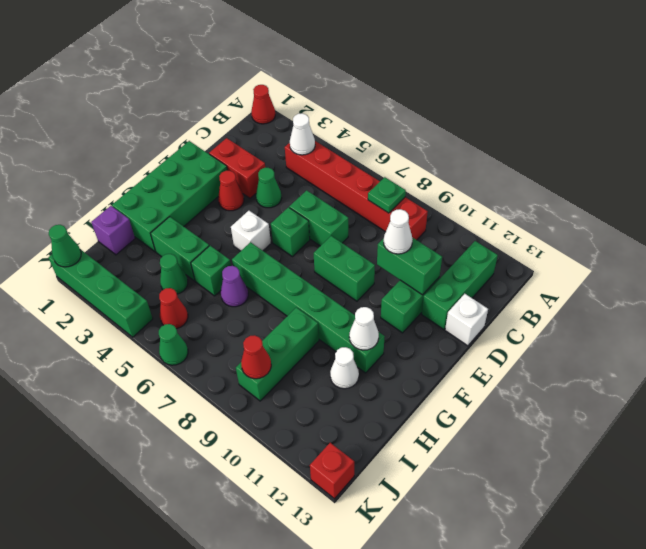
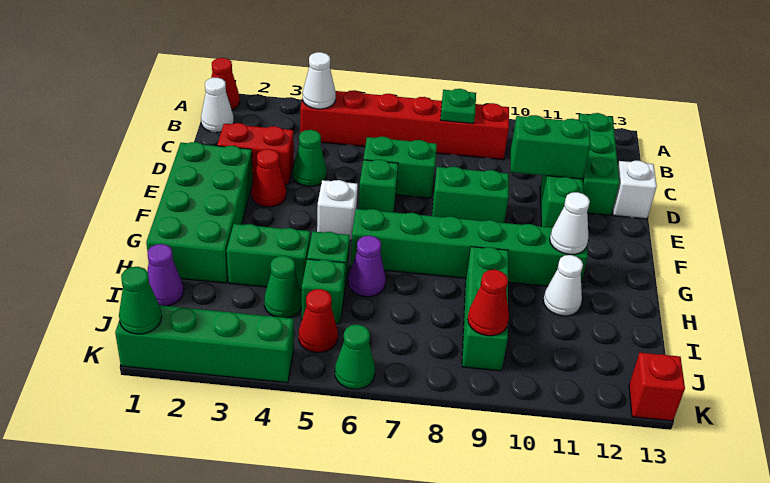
white cone D10 level 3 -> white cone B1 level 1
purple brick I1 level 1 -> purple cone I1 level 1
none -> green brick I5 level 1

